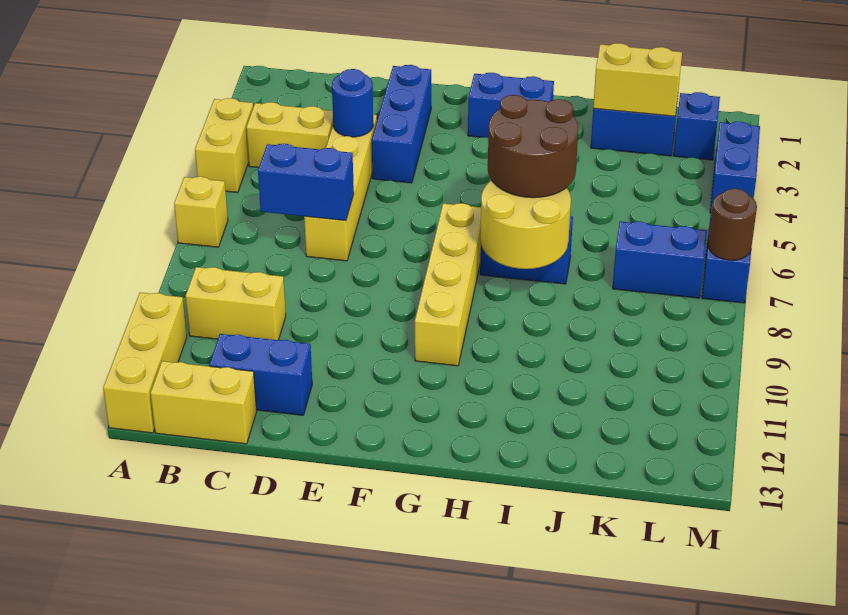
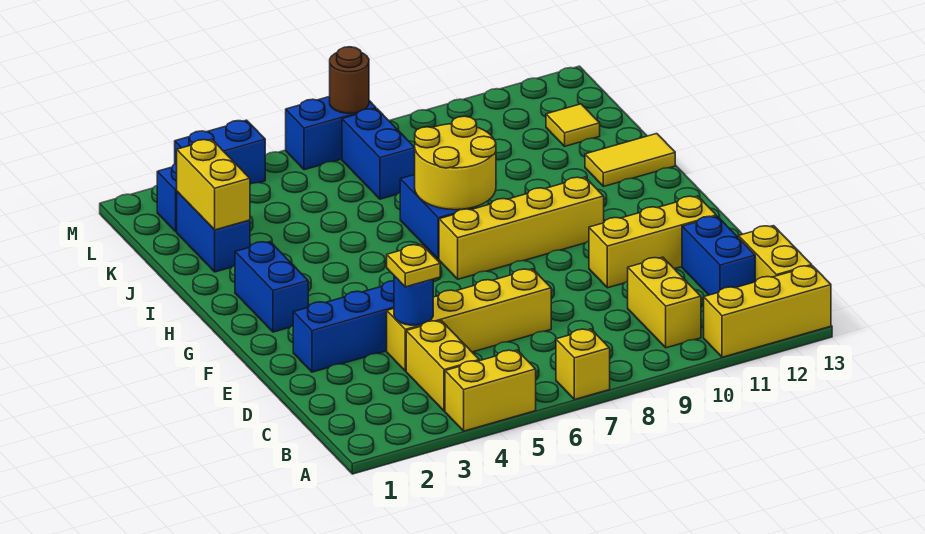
blue brick C7:D7 level 2 -> none
none -> yellow plate D4 level 3
none -> yellow brick E10:E12 level 1
brown round brick H6:I7 level 3 -> none
none -> yellow tile I12:I13 level 1
none -> yellow tile K12 level 1

